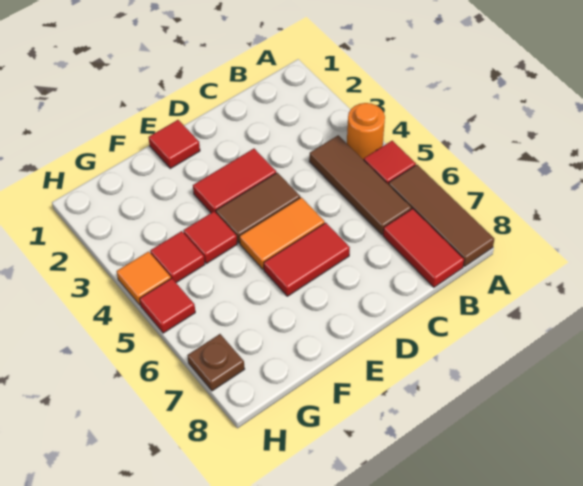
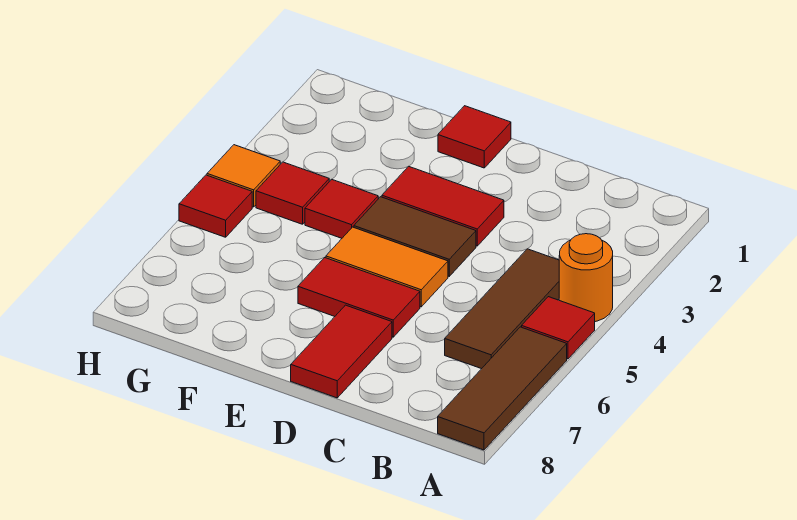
red tile B7:B8 level 1 -> red tile D7:D8 level 1
brown plate H7 level 1 -> none

